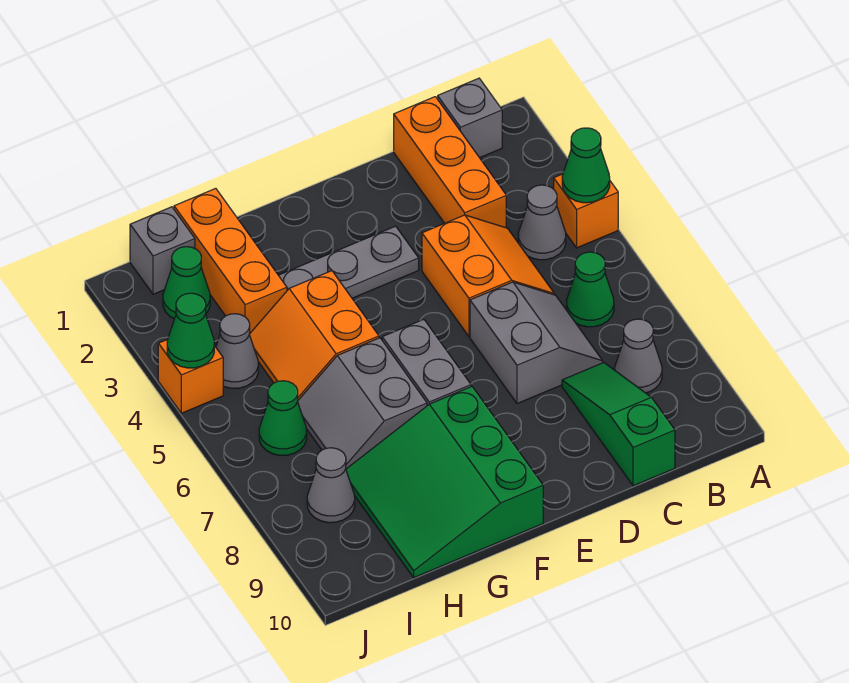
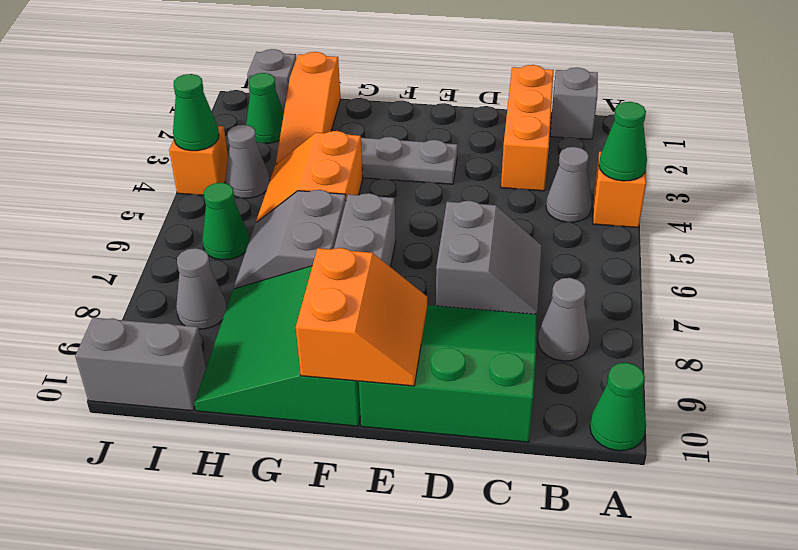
green cone B6 level 1 -> green cone A10 level 1
orange slope C4:D5 level 1 top D -> orange slope E9:F10 level 2 top F
green slope C8:C10 level 1 top 10 -> green slope C8:E10 level 1 top 10
orange brick H1:H3 level 1 -> orange slope H1:H3 level 1 top 1
none -> grey brick I10:J10 level 1

